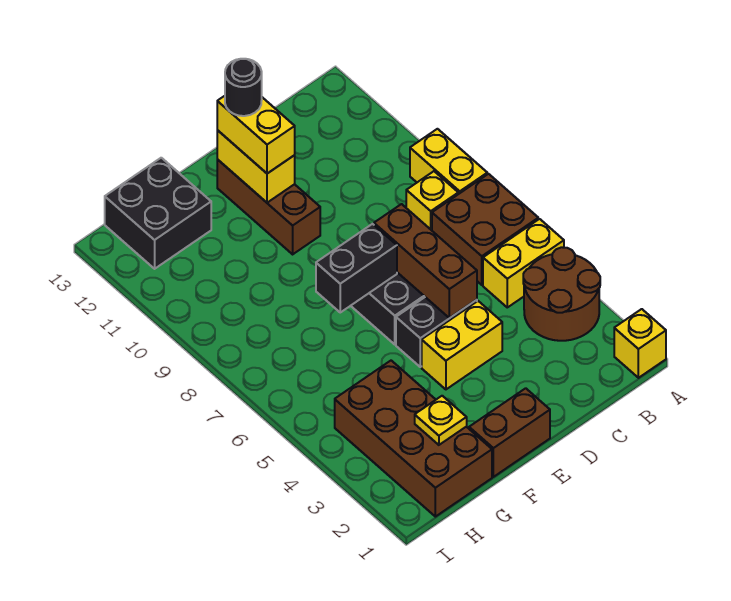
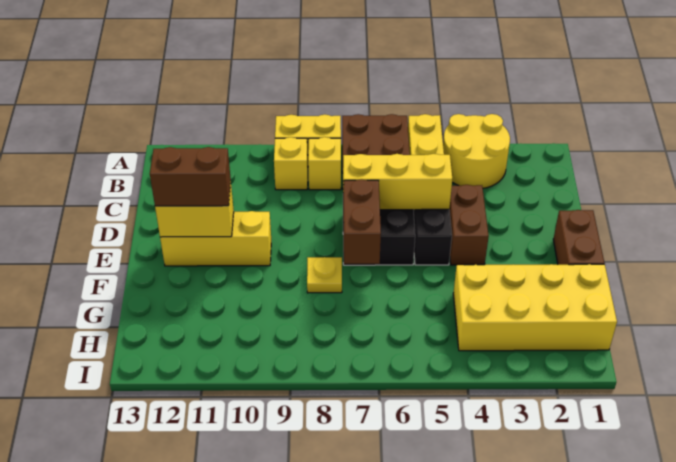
yellow brick A1 level 1 -> yellow brick B9 level 1
brown round brick A3:B4 level 1 -> yellow round brick A3:B4 level 1
yellow brick D4:E4 level 1 -> brown brick D4:E4 level 1
brown brick D5:D7 level 2 -> yellow brick D5:D7 level 2
black brick E7:F7 level 2 -> brown brick E7:F7 level 2
brown brick E10:E12 level 1 -> yellow brick E10:E12 level 1
yellow brick E11:E12 level 3 -> brown brick E11:E12 level 3
black round brick E12 level 4 -> none
brown brick G1:H4 level 1 -> yellow brick G1:H4 level 1
yellow plate G2 level 2 -> yellow plate F8 level 1
black brick G12:H13 level 1 -> none

